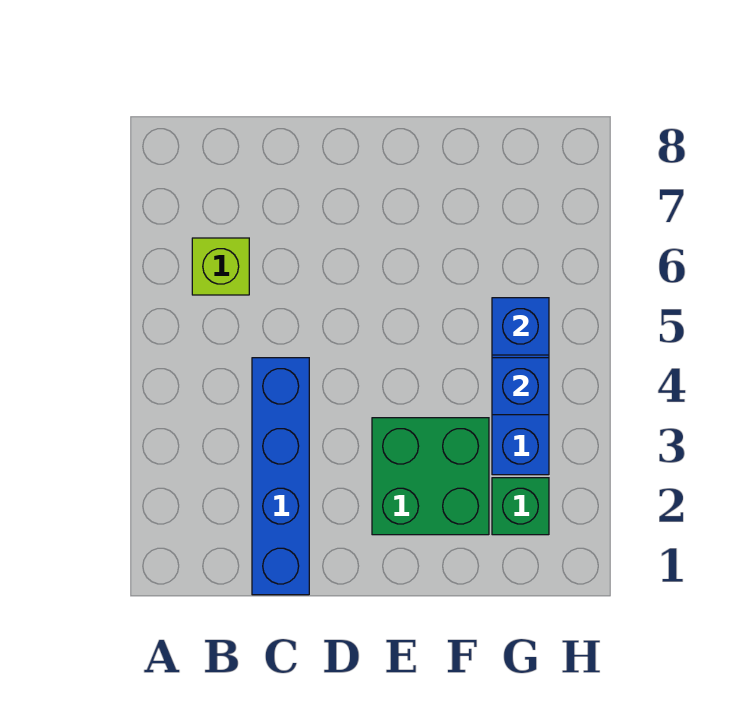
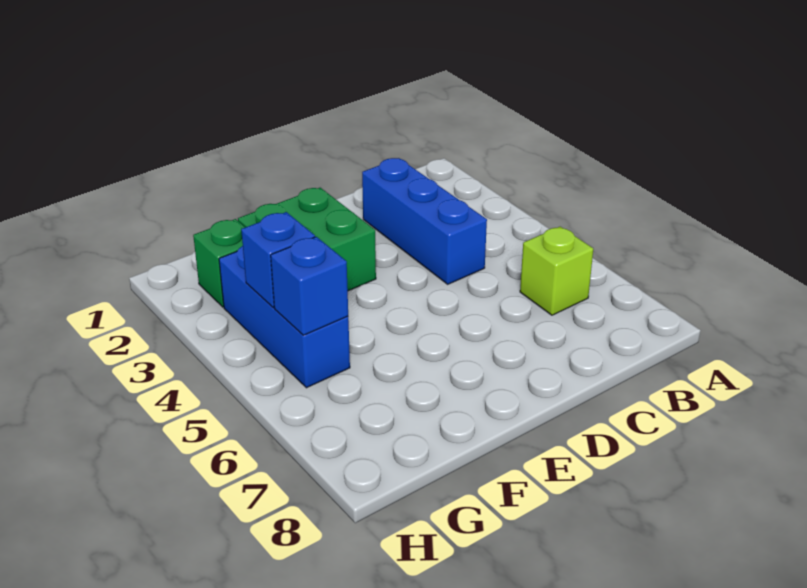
blue brick C1:C4 level 1 -> blue brick C2:C4 level 1

